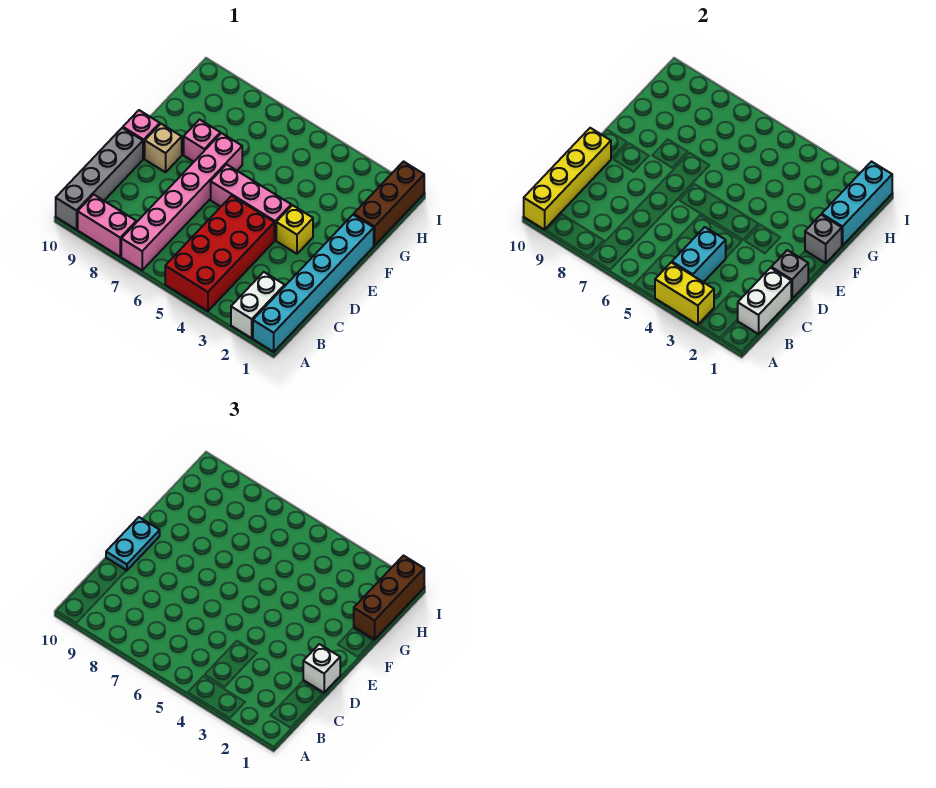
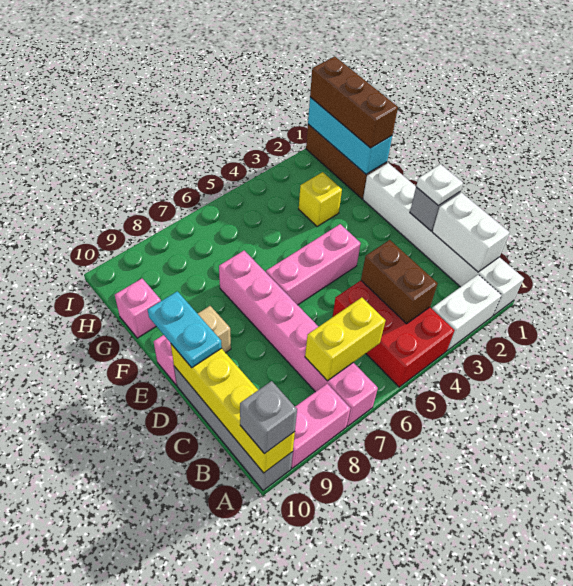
cyan brick A1:F1 level 1 -> white brick A1:F1 level 1
white brick A2:B2 level 1 -> white brick A2:A3 level 1
yellow brick A3:A4 level 2 -> yellow brick B6:B7 level 2
red brick A4:D5 level 1 -> red brick A4:C5 level 1
cyan brick B4:C4 level 2 -> brown brick B4:C4 level 2
white brick D1 level 3 -> white plate D1 level 3
yellow brick E3 level 1 -> yellow brick G3 level 1
grey brick F1 level 2 -> grey brick A10 level 3
pink brick F8 level 1 -> pink brick G10 level 1

